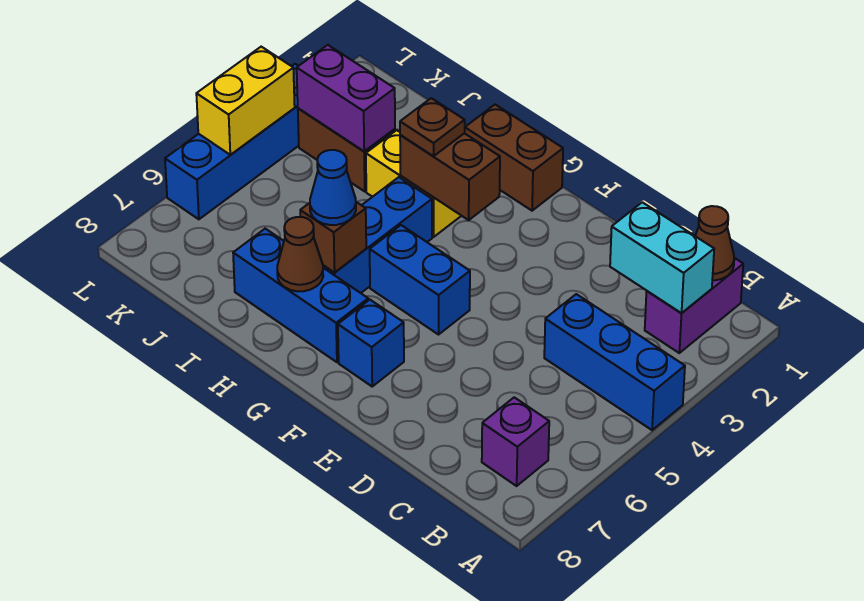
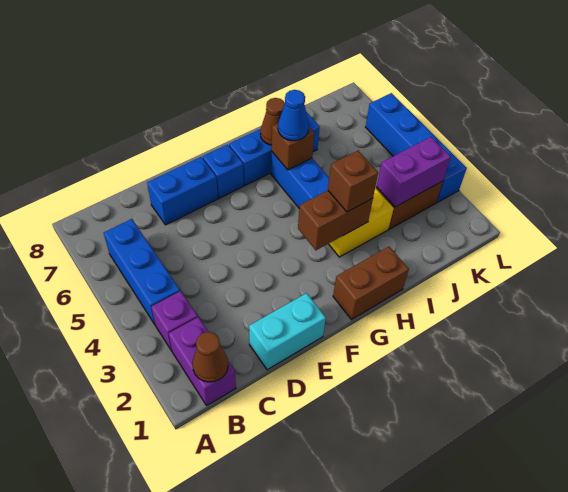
blue brick A4:C4 level 1 -> blue brick B4:B6 level 1
cyan brick B2:C2 level 2 -> cyan brick D1:E1 level 1
purple brick B7 level 1 -> purple brick B3 level 1
blue brick F5:G5 level 1 -> blue brick D7:E7 level 1
brown plate H3 level 3 -> brown brick H3 level 3
yellow brick L4:L5 level 2 -> none

